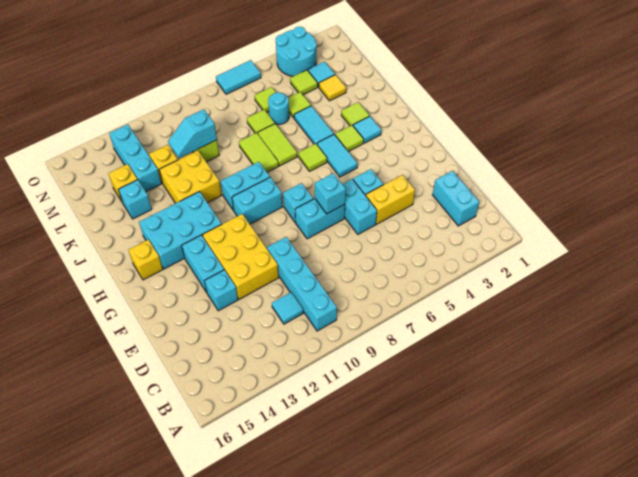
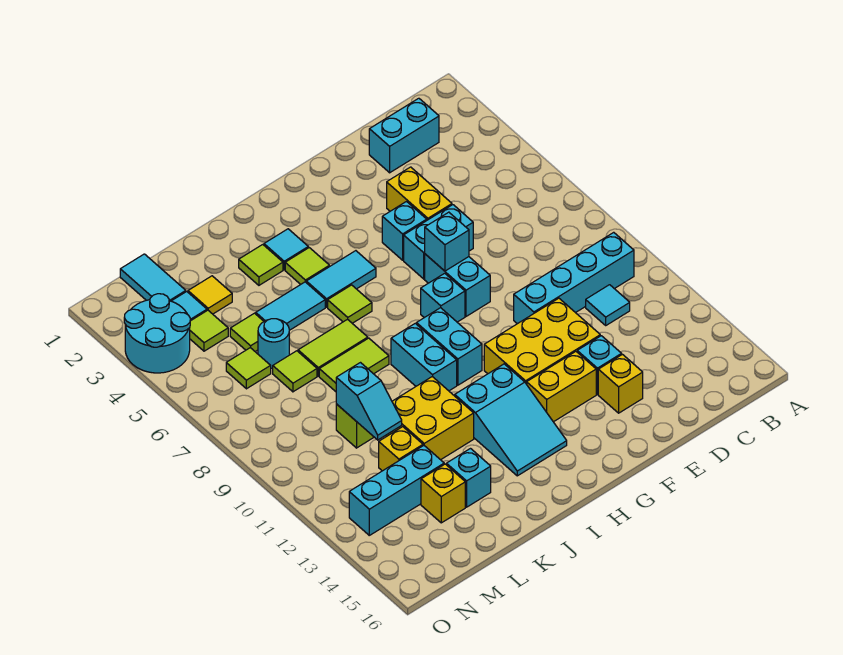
cyan brick F13:G13 level 1 -> yellow brick F13:G13 level 1
cyan brick H12:I14 level 1 -> cyan slope H12:I14 level 1 top 12
yellow brick H15 level 1 -> yellow brick E14 level 1
cyan tile O6:O7 level 1 -> cyan tile M1:M2 level 1

